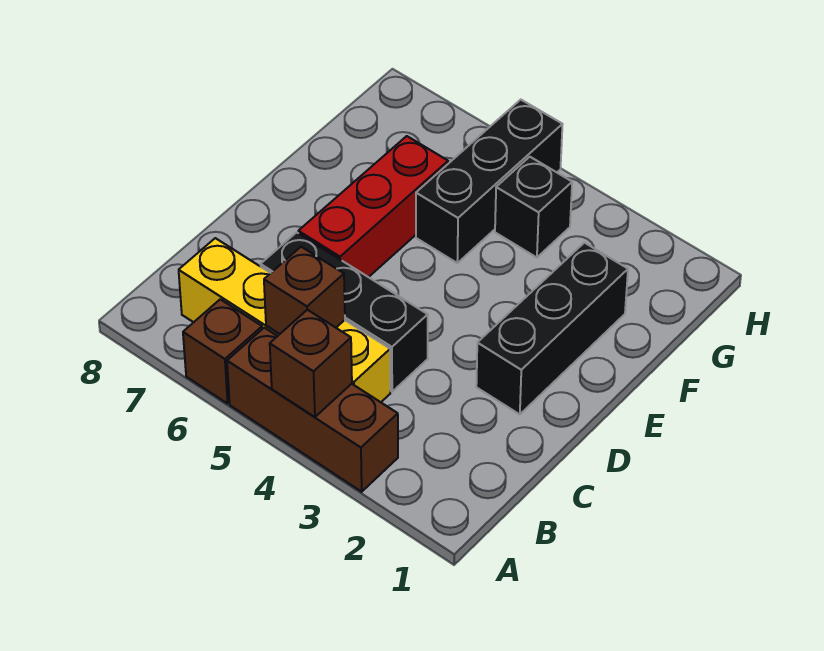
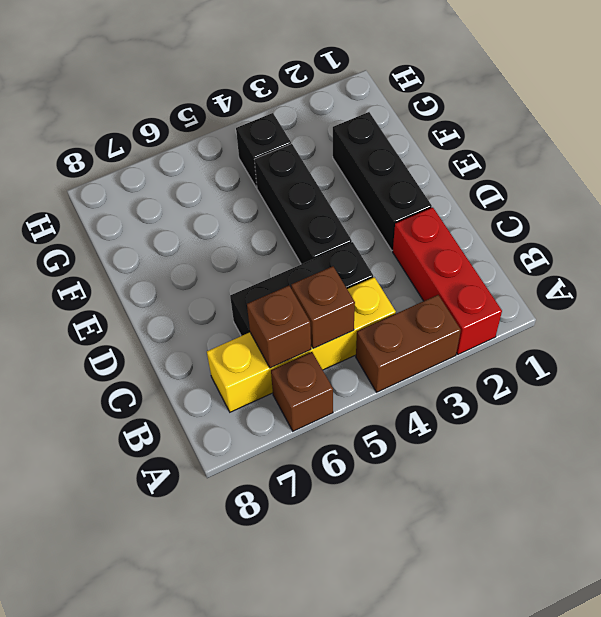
brown brick A3:A5 level 1 -> brown brick A3:A4 level 1
brown brick A4 level 2 -> brown brick B6 level 2
red brick D6:F6 level 1 -> red brick A2:C2 level 1
black brick F5:H5 level 1 -> black brick D4:F4 level 1

